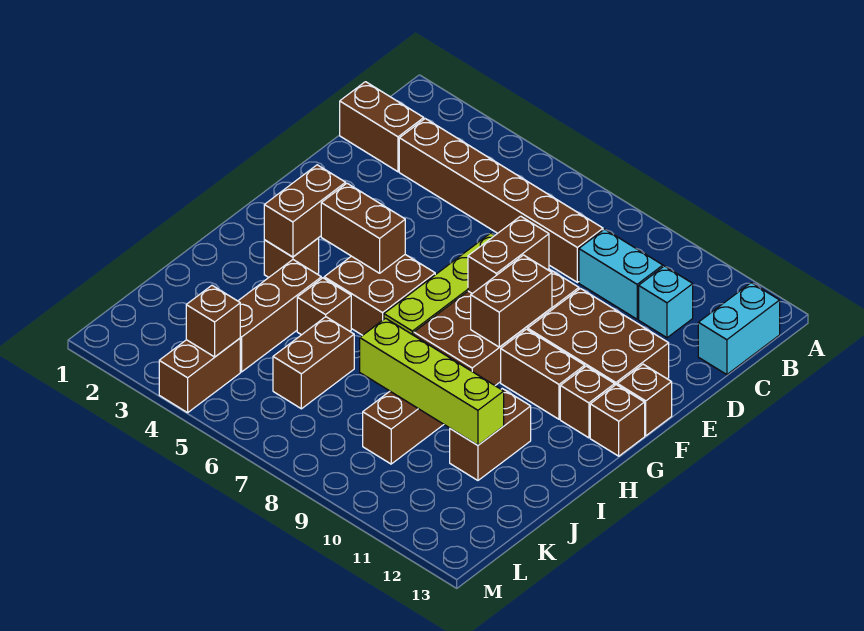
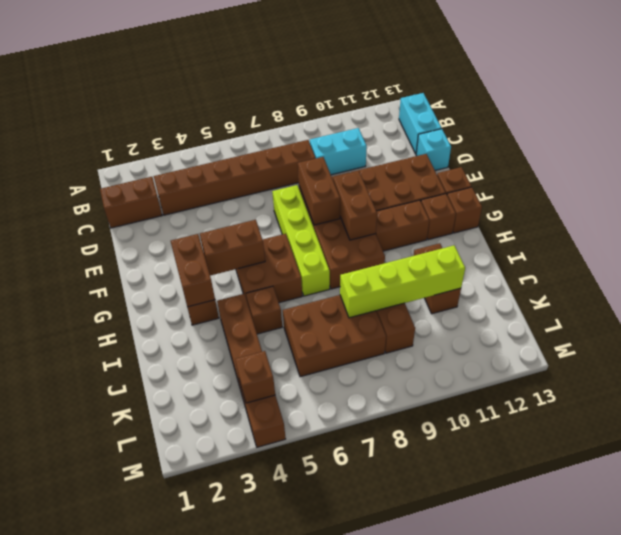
cyan brick C11 level 1 -> cyan brick D13 level 1
brown brick J6:K6 level 1 -> brown brick J6:K8 level 1

